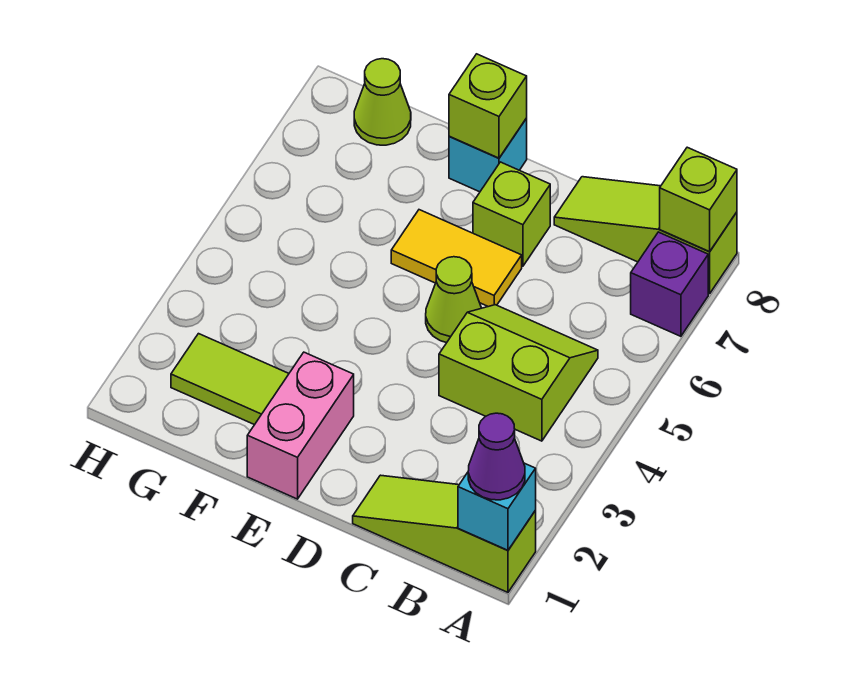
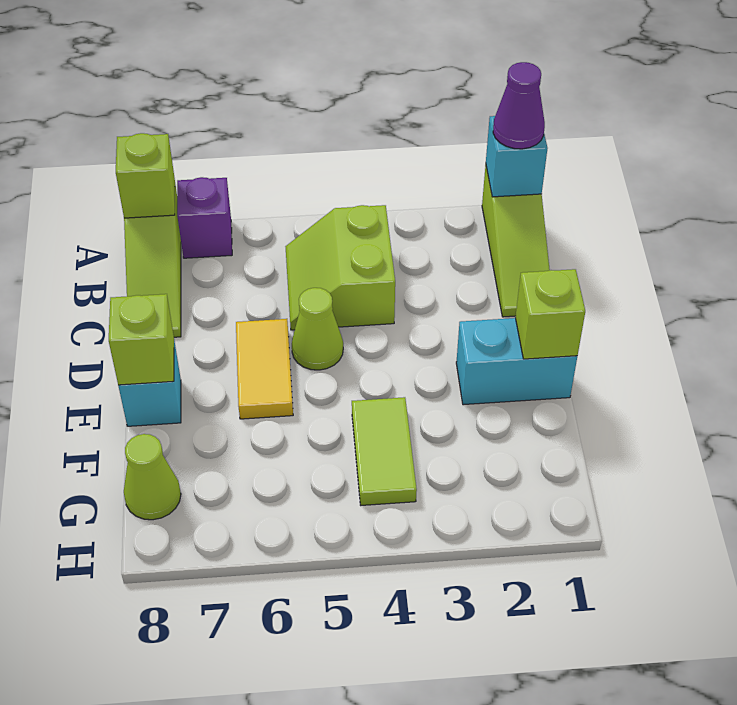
lime brick D7 level 1 -> lime brick E1 level 2
pink brick E1:E2 level 1 -> cyan brick E1:E2 level 1
lime tile F2:G2 level 1 -> lime tile F4:G4 level 1

